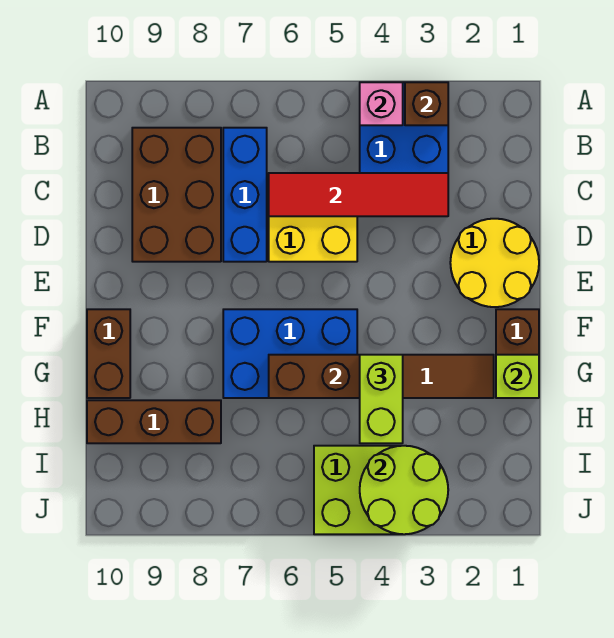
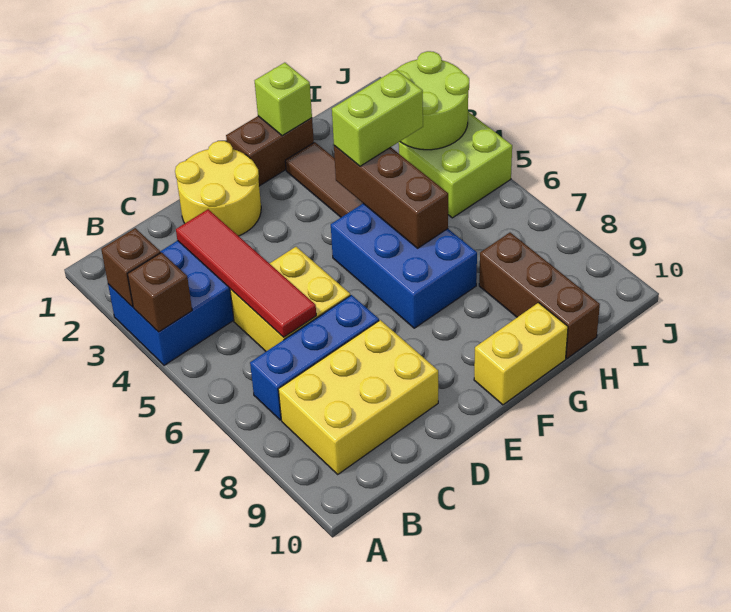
pink brick A4 level 2 -> brown brick A4 level 2
brown brick B8:D9 level 1 -> yellow brick B8:D9 level 1
brown brick F10:G10 level 1 -> yellow brick F10:G10 level 1

